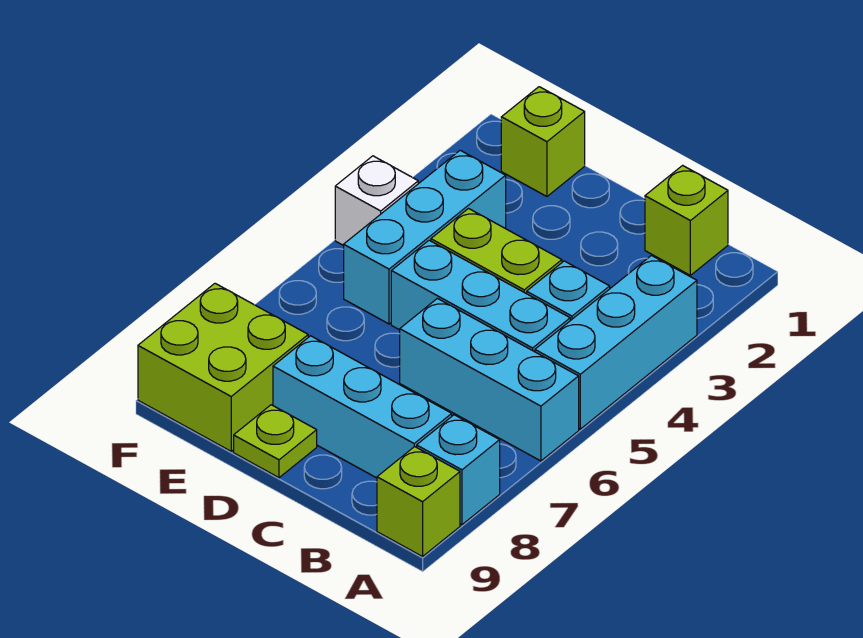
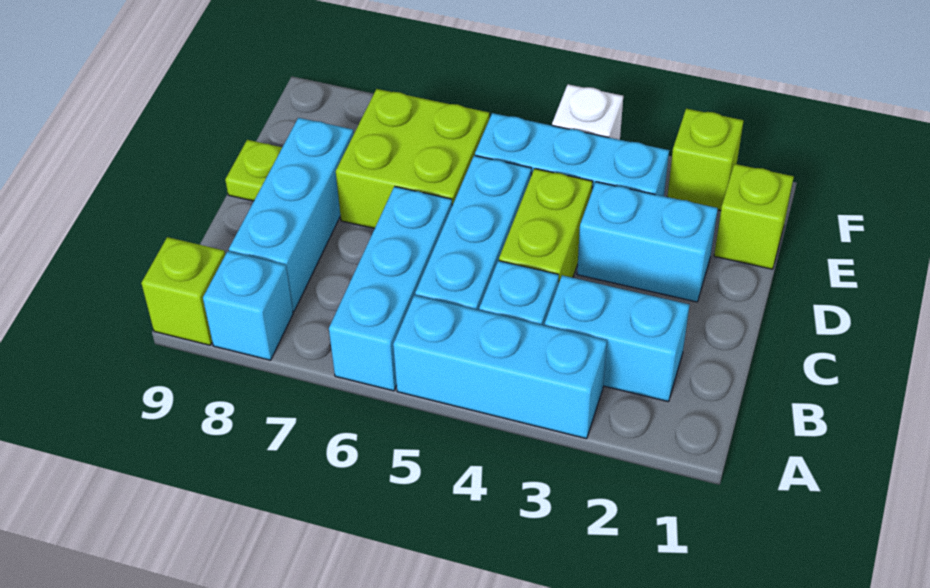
lime brick B1 level 1 -> lime brick F2 level 1
none -> cyan brick B2:B3 level 1
none -> cyan brick D2:D3 level 1
lime brick E8:F9 level 1 -> lime brick D6:E7 level 1

